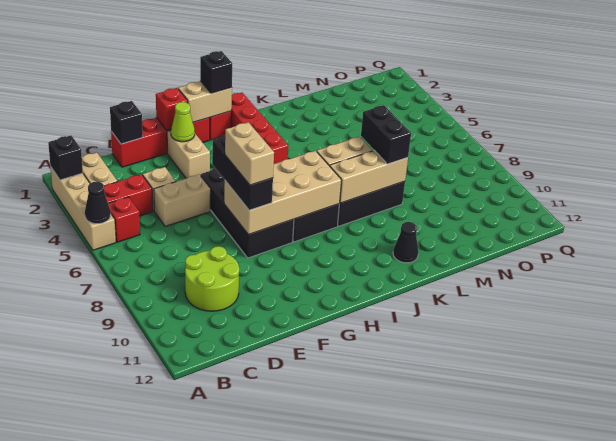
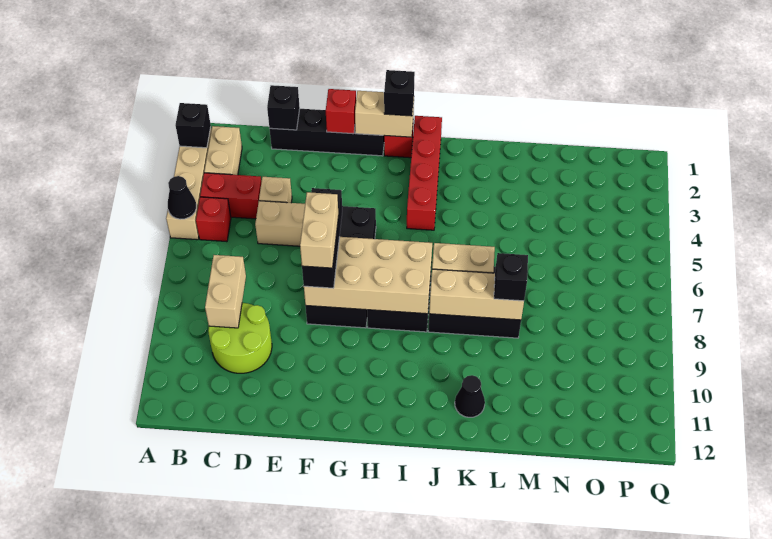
red brick D1:G1 level 1 -> black brick D1:G1 level 1
tan brick F2:F3 level 1 -> tan brick C8:C9 level 2
lime cone F2 level 2 -> none
black brick L7:L8 level 3 -> black brick L8 level 3

